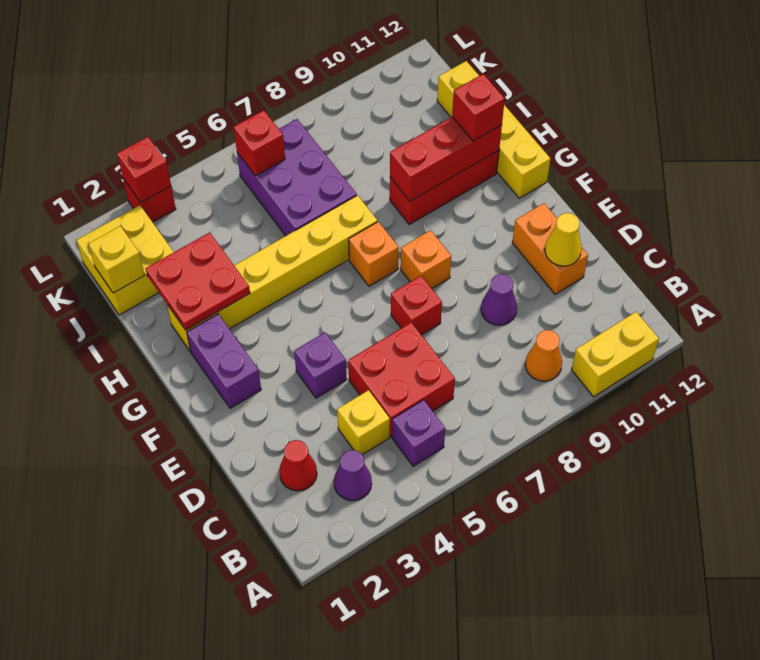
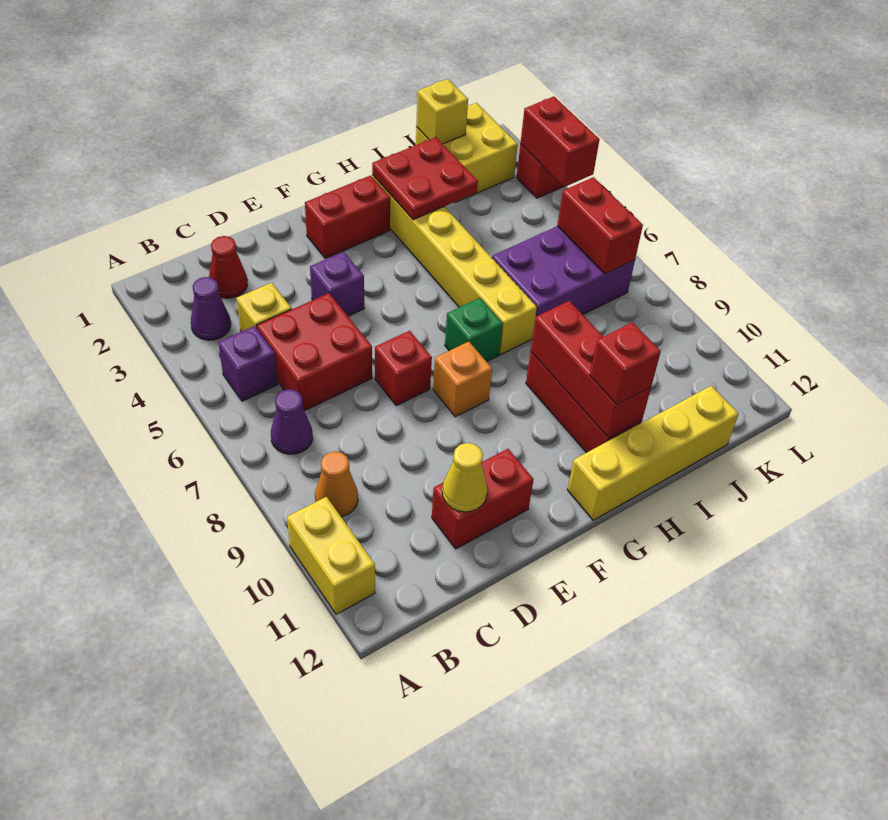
purple cone D9 level 1 -> purple cone B7 level 1
orange brick D11:E11 level 1 -> red brick D11:E11 level 1
purple brick F2:G2 level 1 -> red brick F2:G2 level 1
orange brick G7 level 1 -> green brick G7 level 1
red brick K6 level 2 -> red brick K6:K7 level 2
red brick L3 level 2 -> red brick L3:L4 level 2

